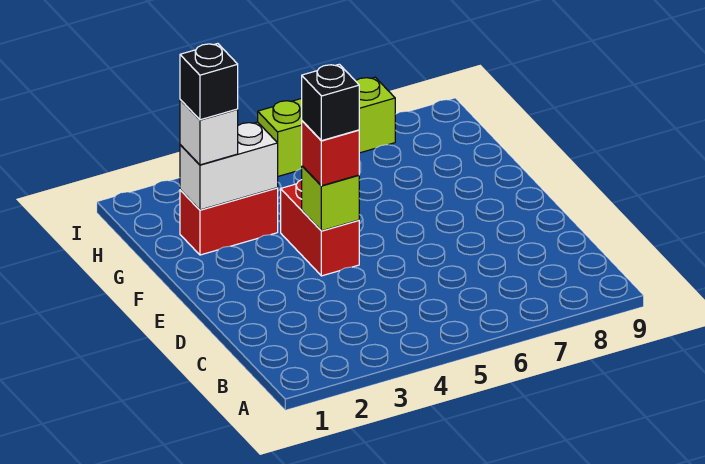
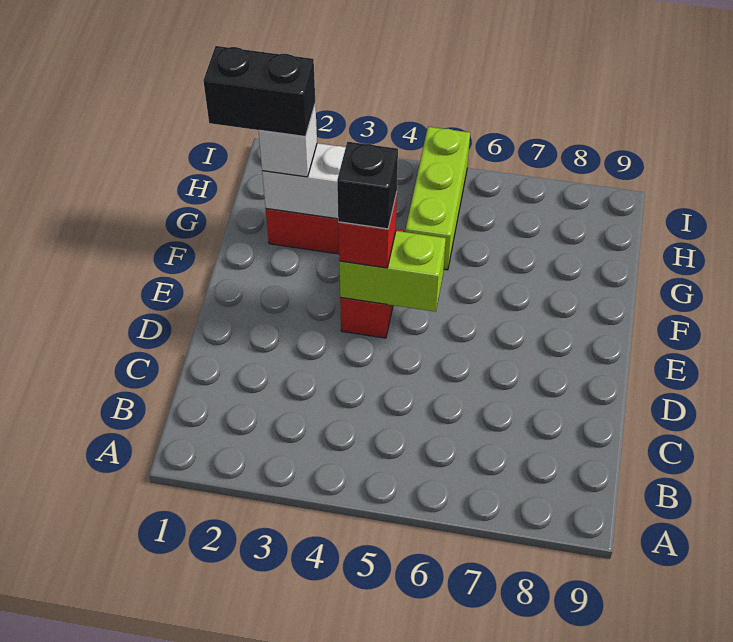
lime brick E4 level 2 -> lime brick E4:E5 level 2
black brick G2 level 4 -> black brick G1:G2 level 4
lime brick I5:I7 level 1 -> lime brick G5:I5 level 1

